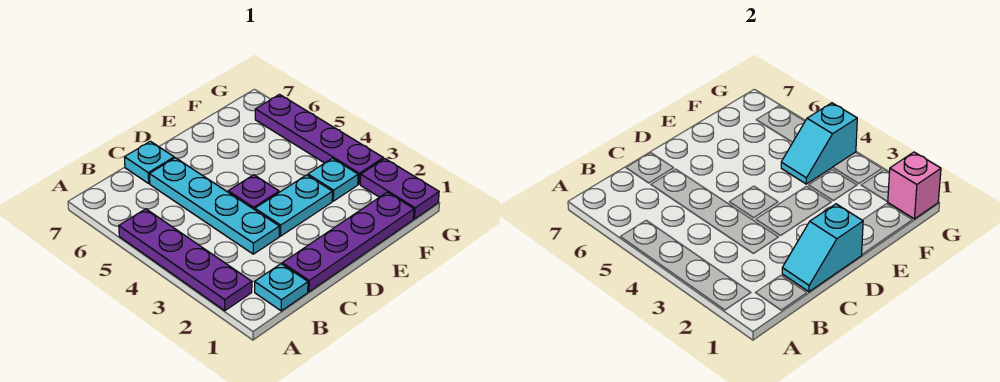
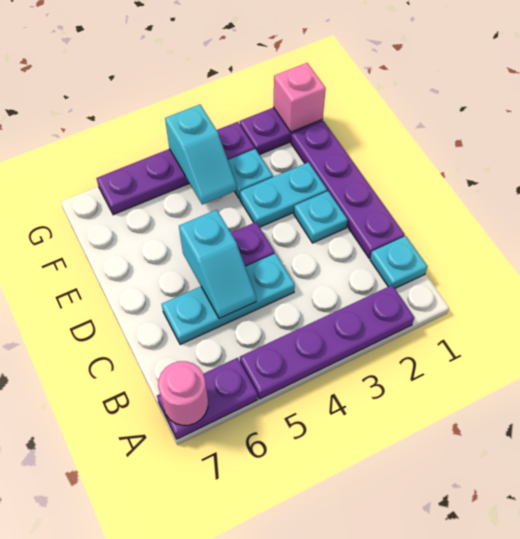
none -> purple plate A6:A7 level 1
none -> pink round brick A7 level 2
cyan slope C1:D1 level 2 top D -> cyan slope C5:D5 level 2 top D
cyan plate C3:C6 level 1 -> cyan plate C4:C6 level 1
cyan plate C7 level 1 -> cyan plate D2 level 1
cyan plate D3:E3 level 1 -> cyan plate E2:E3 level 1

